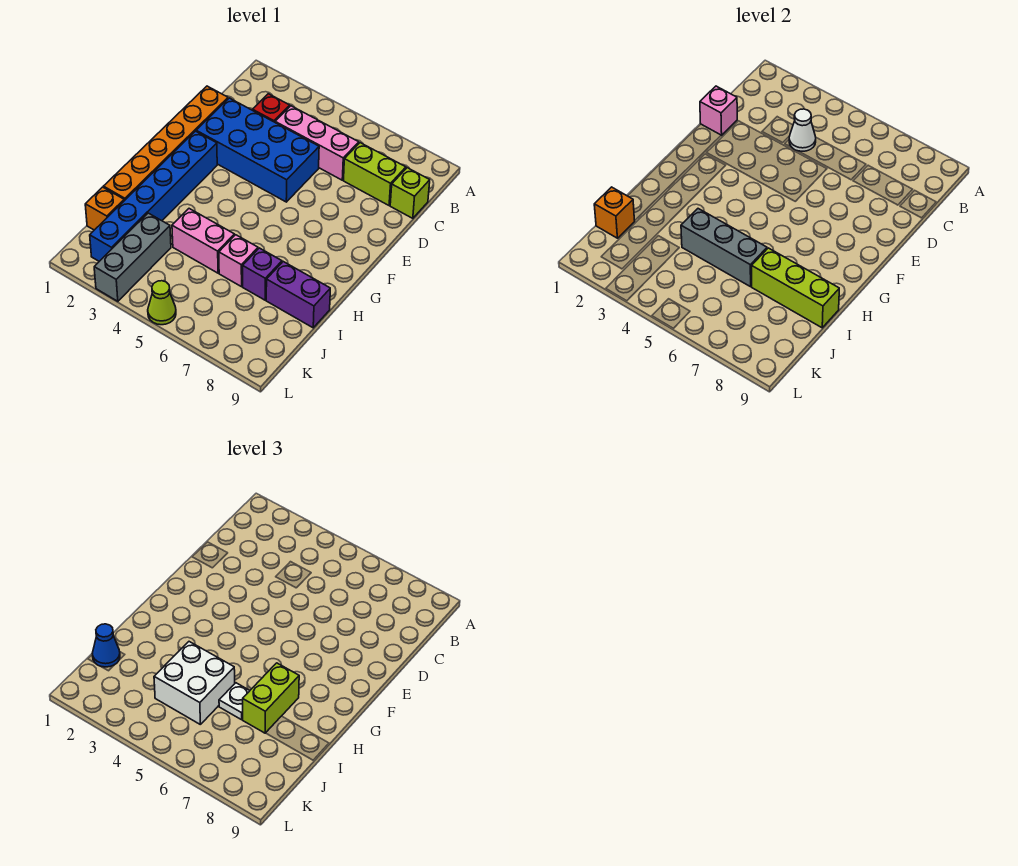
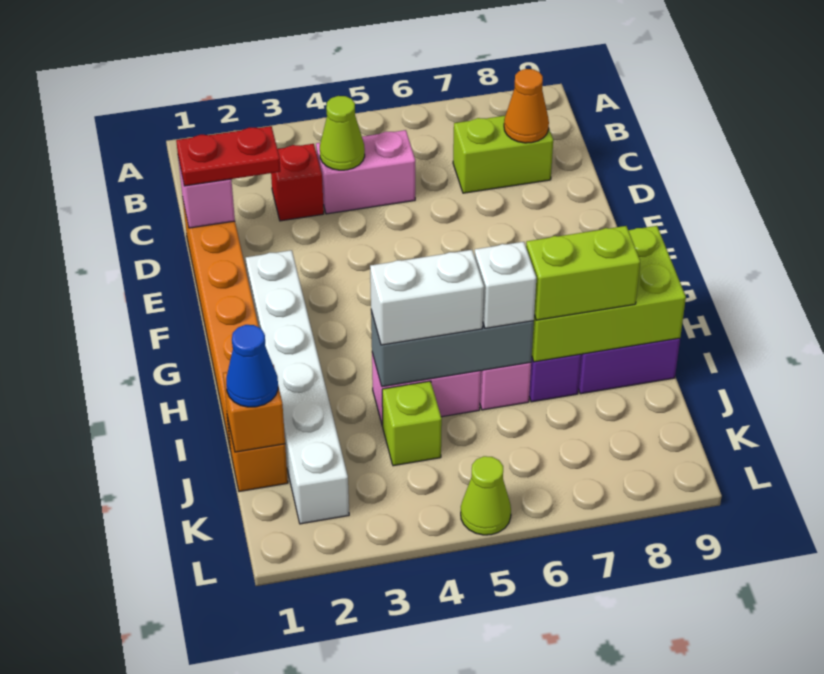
pink brick C4:C6 level 1 -> pink brick C4:C5 level 1
white cone C4 level 2 -> lime cone C4 level 2
none -> orange cone C8 level 2
lime brick C9 level 1 -> lime brick J4 level 1
none -> red plate D1:D2 level 3
blue brick D2:E5 level 1 -> none
blue brick F2:K2 level 1 -> white brick F2:K2 level 1
lime brick H7:I7 level 3 -> lime brick I7:I8 level 3
white brick I4:J5 level 3 -> white brick I4:I5 level 3
white plate I6 level 3 -> white brick I6 level 3
lime brick I7:I9 level 2 -> lime brick H7:I9 level 2
grey brick J3:L3 level 1 -> none

